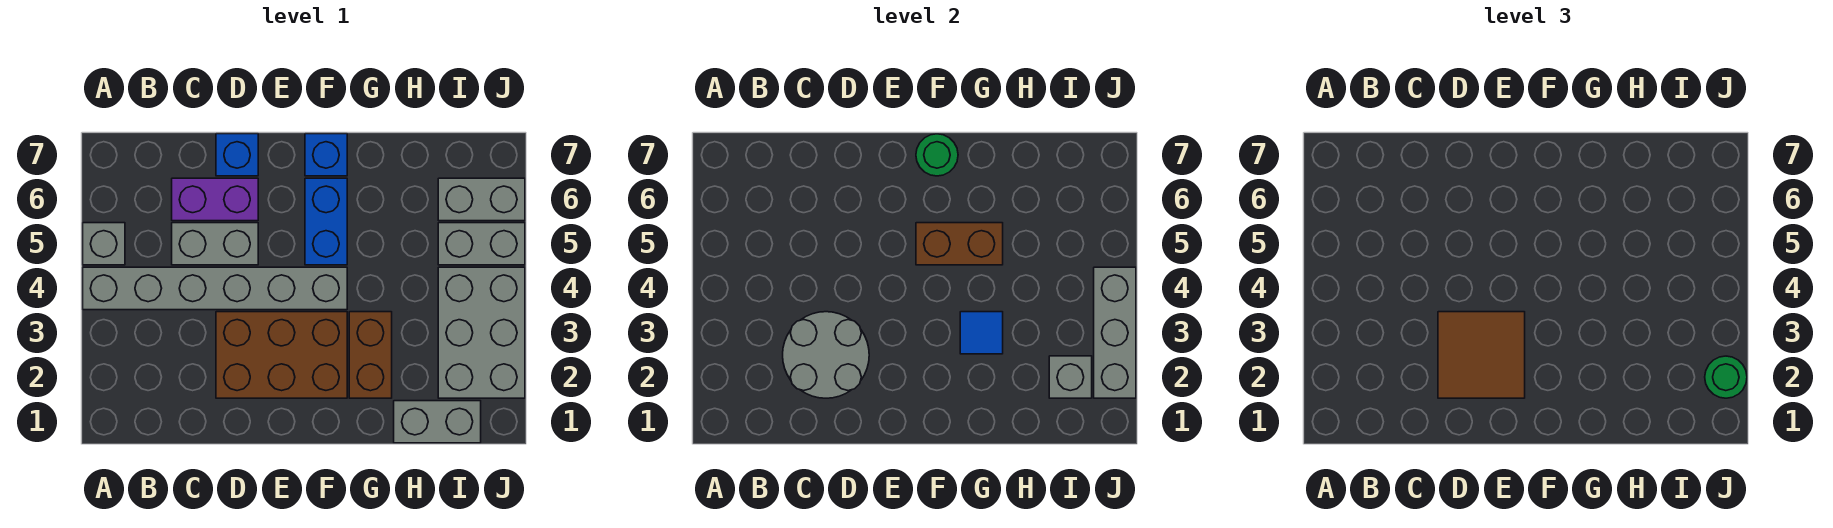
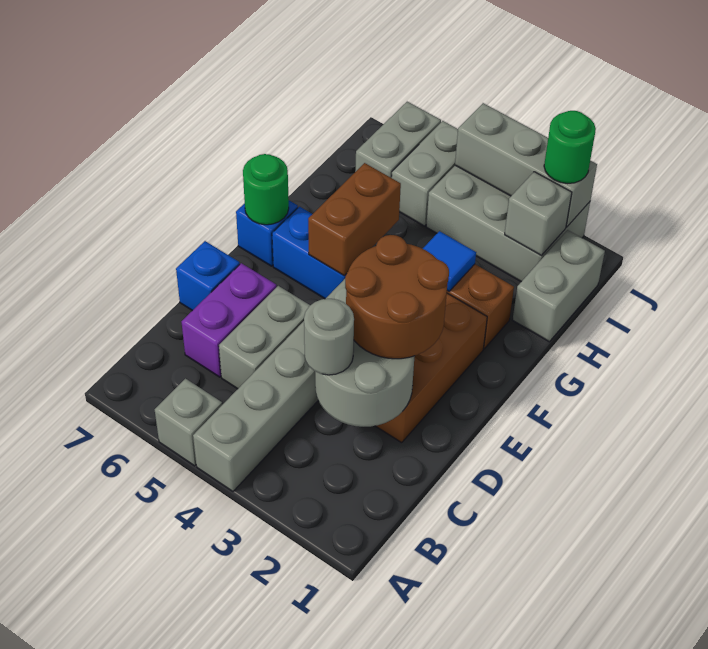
none -> grey round brick C3 level 3
brown tile D2:E3 level 3 -> brown round brick D2:E3 level 3

